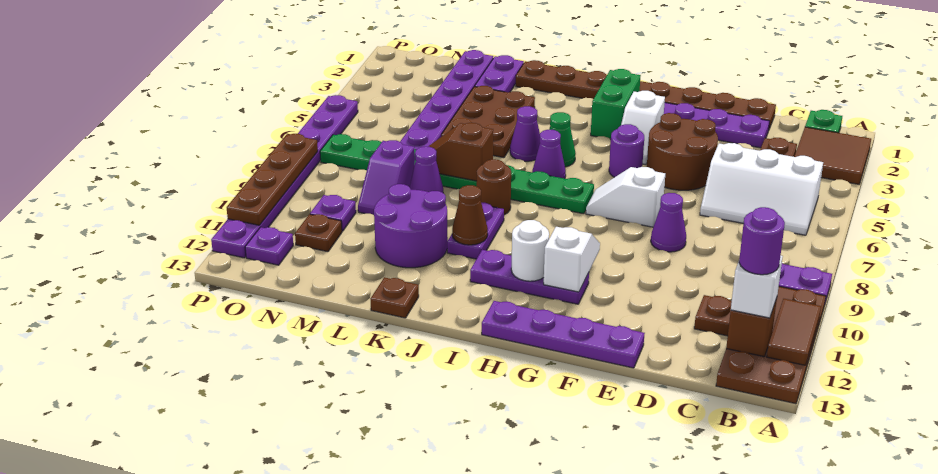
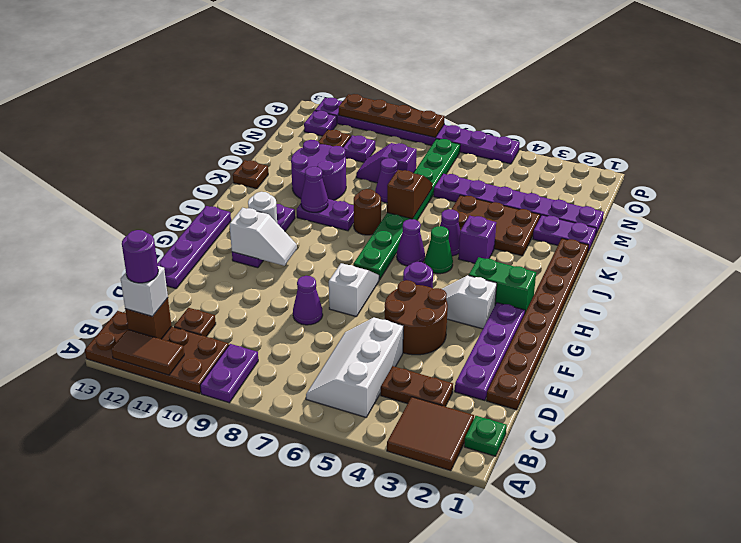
none -> purple brick J4 level 1
brown cone J10 level 2 -> purple cone J10 level 2

